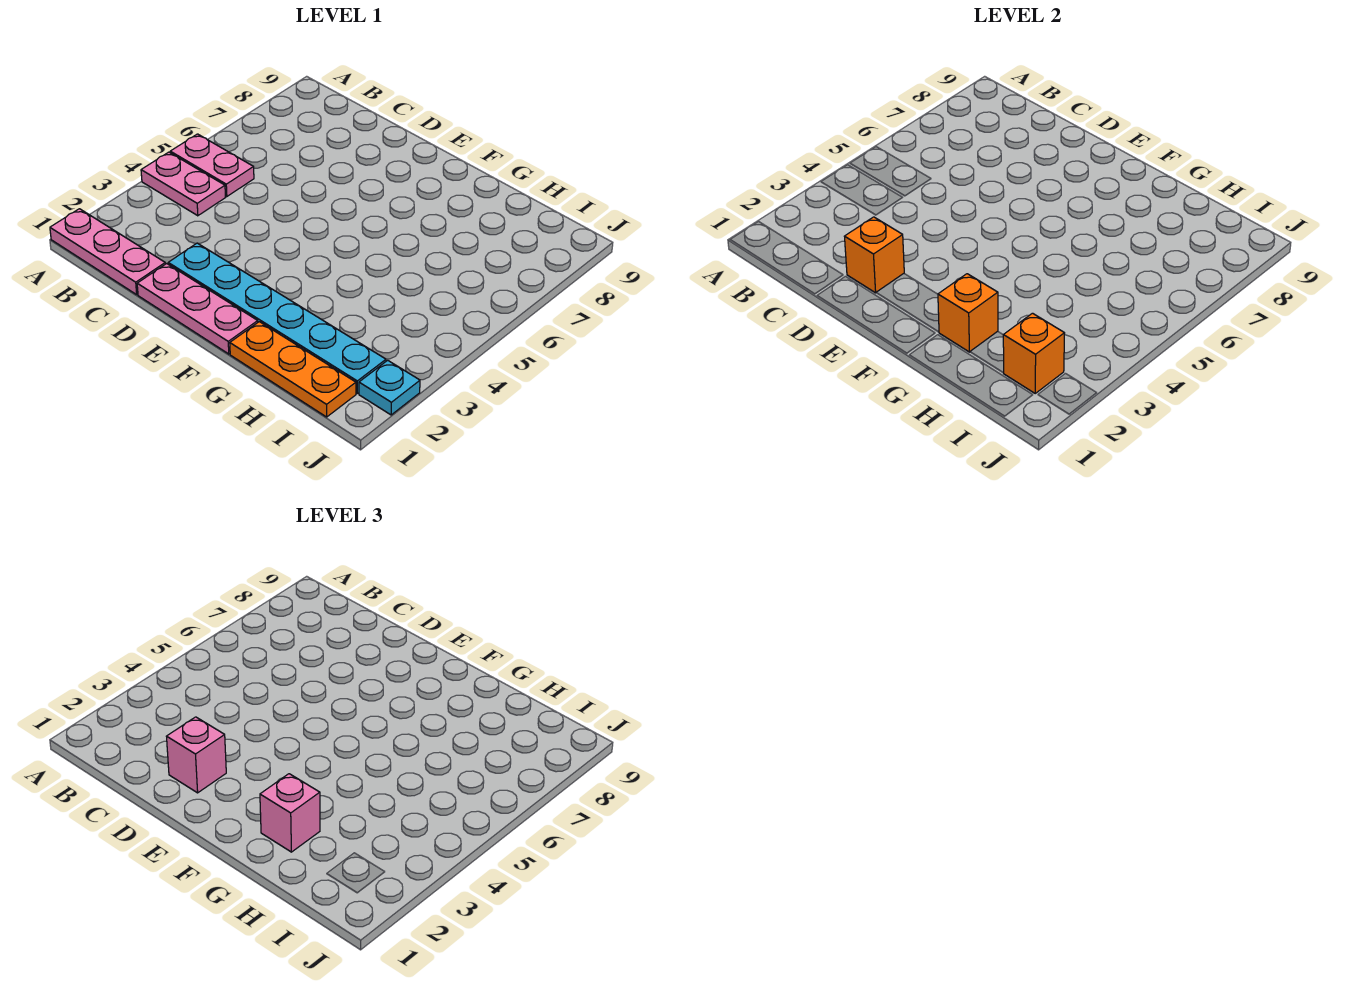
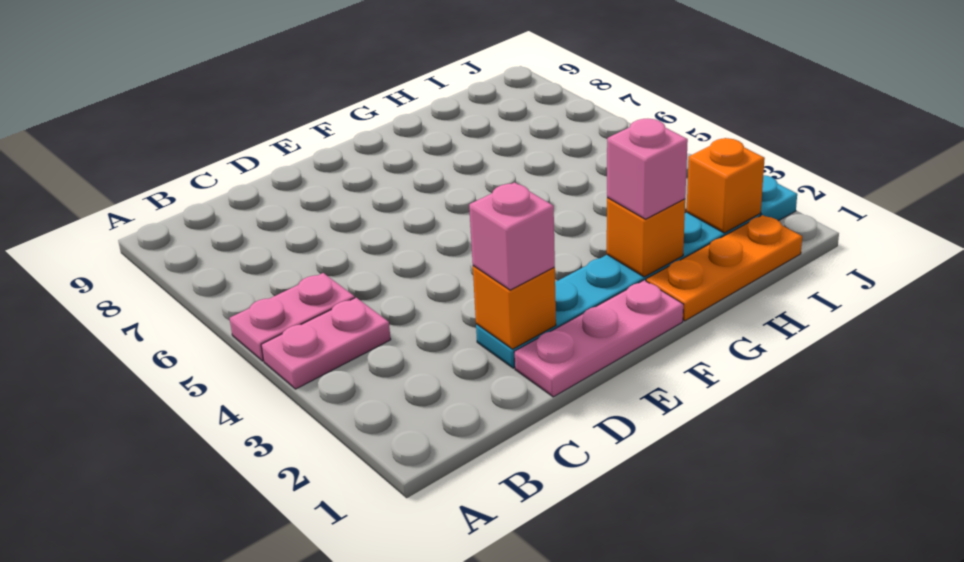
pink plate A1:C1 level 1 -> none

